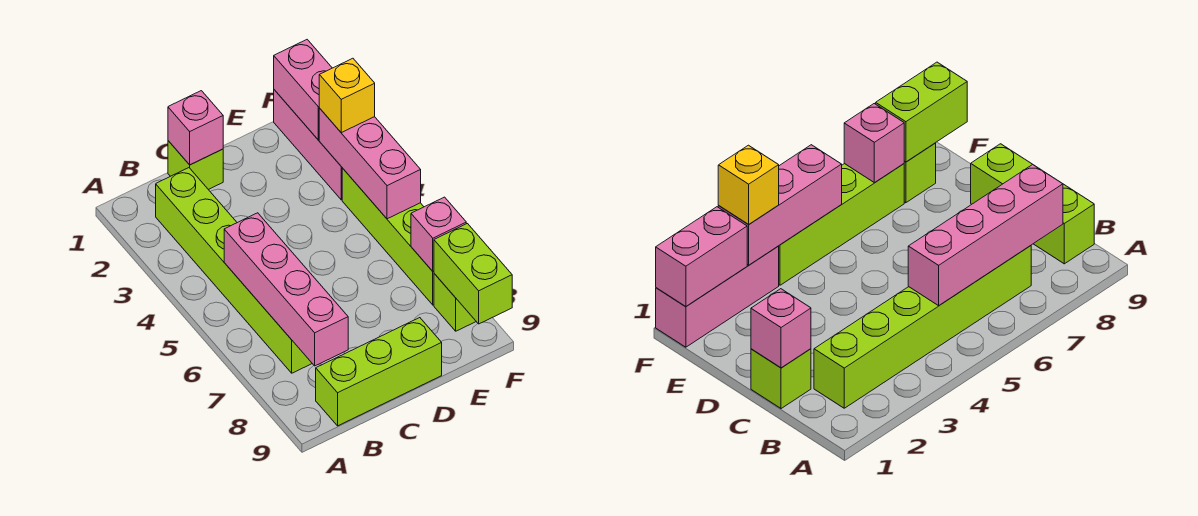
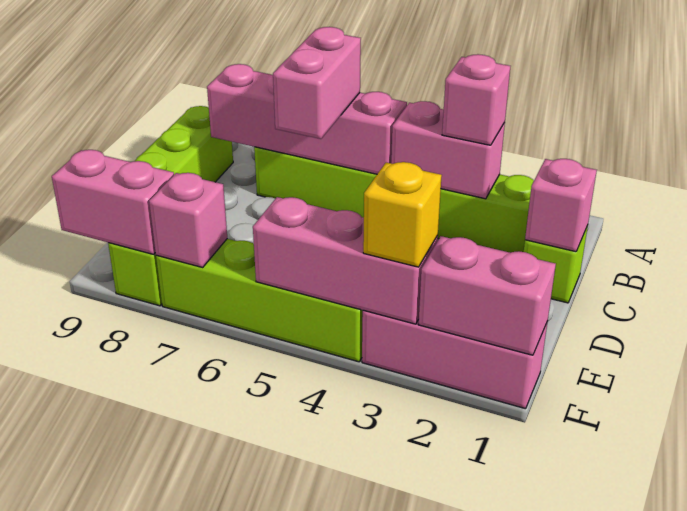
none -> pink brick B3:B4 level 2
none -> pink brick B3 level 3
none -> pink brick B6:C6 level 3
lime brick F8:F9 level 2 -> pink brick F8:F9 level 2

